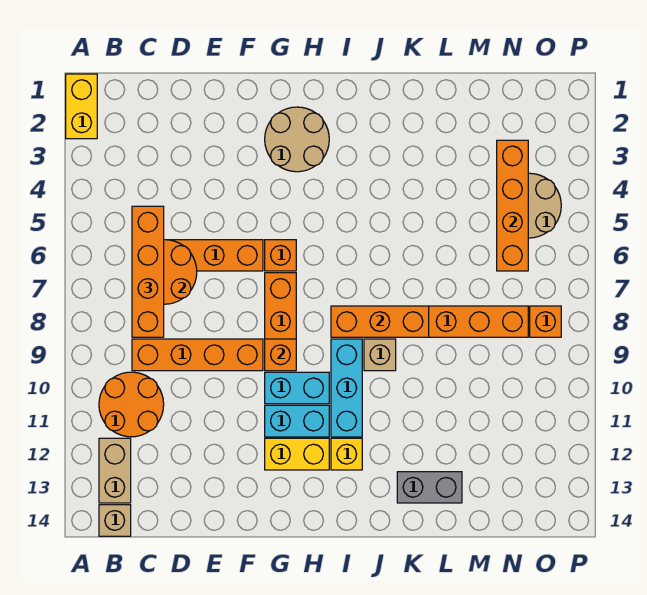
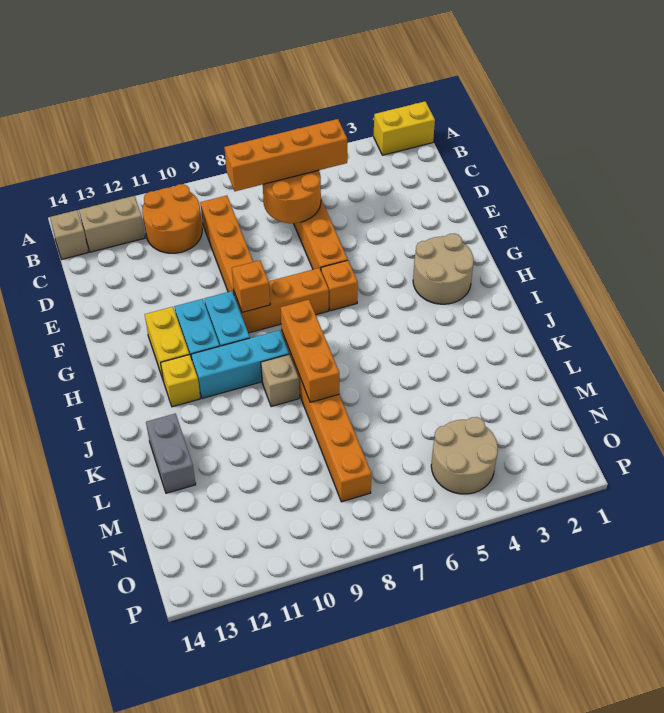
orange brick N3:N6 level 2 -> none
orange brick O8 level 1 -> none

